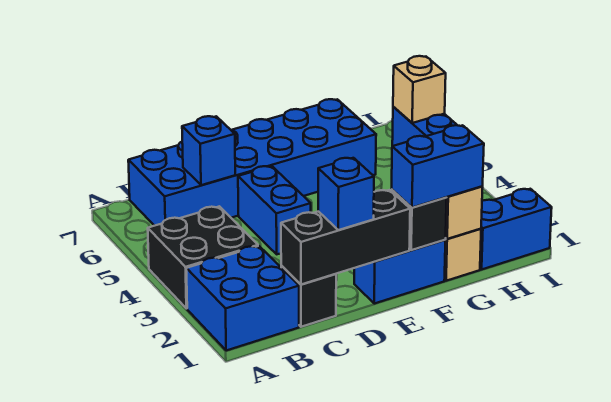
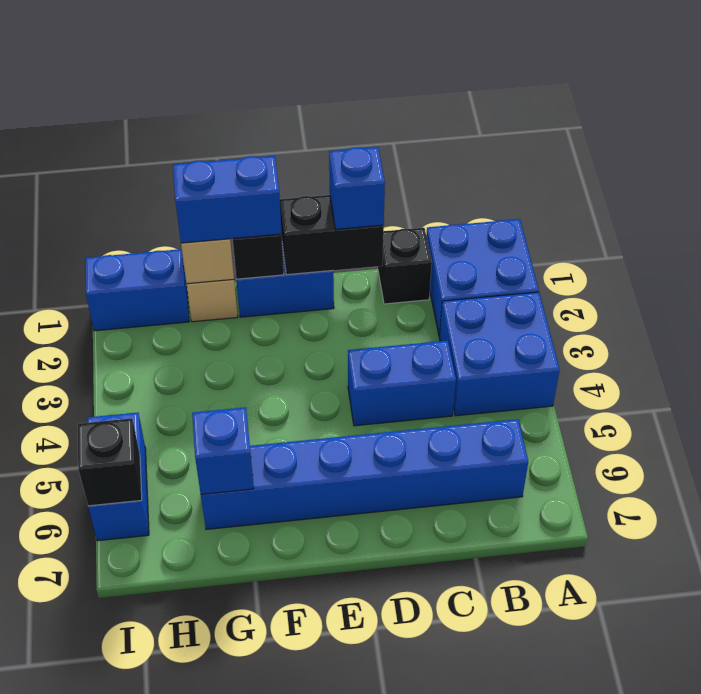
black brick A3:B4 level 1 -> blue brick A3:B4 level 1
blue brick B6:G7 level 1 -> blue brick B6:G6 level 1
black brick C1:E1 level 2 -> black brick D1:E1 level 2
blue brick C6 level 2 -> blue brick G6 level 2
blue brick D4:D5 level 1 -> blue brick C4:D4 level 1
tan brick I6 level 2 -> black brick I6 level 2

